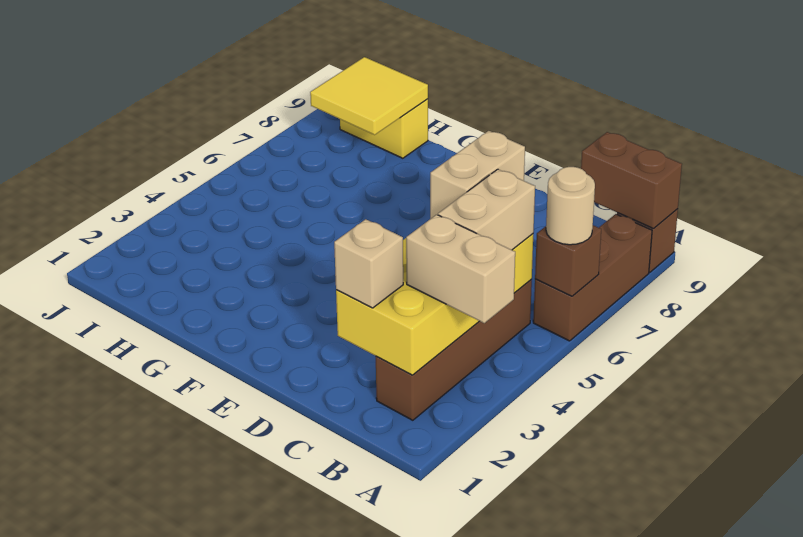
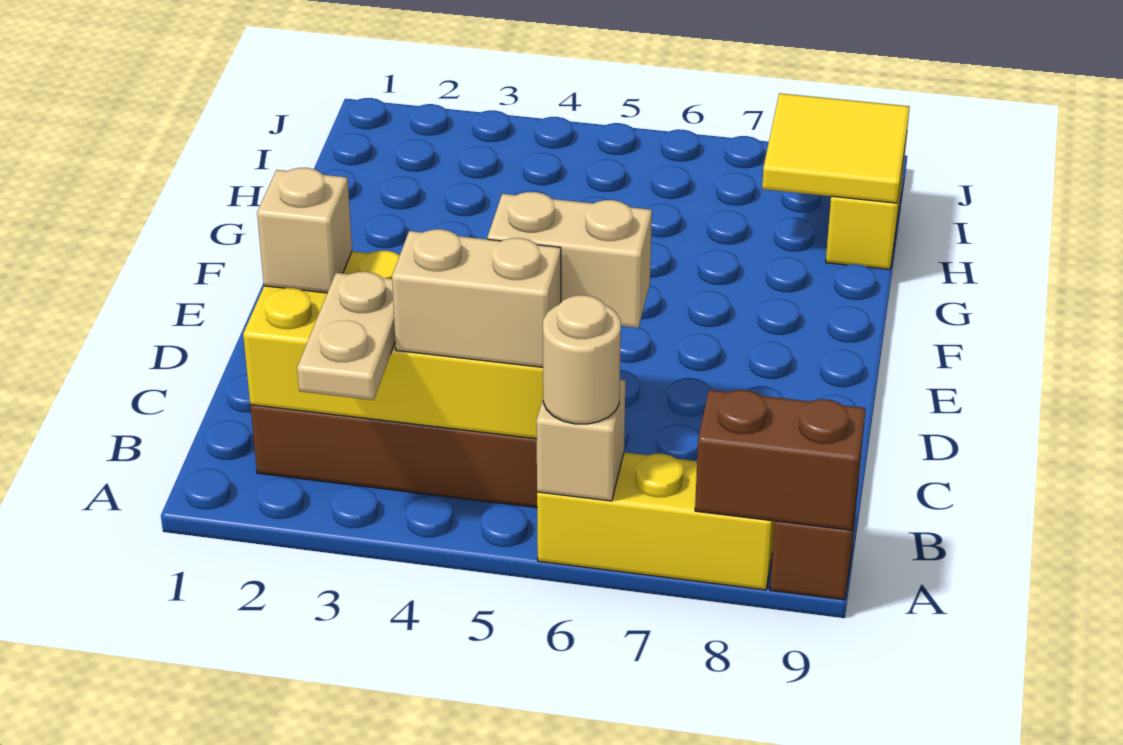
tan brick A3:B3 level 3 -> tan plate A3:B3 level 3
brown brick A6:A8 level 1 -> yellow brick A6:A8 level 1
brown brick A6 level 2 -> tan brick A6 level 2
brown brick A9:B9 level 2 -> brown brick A8:A9 level 2

